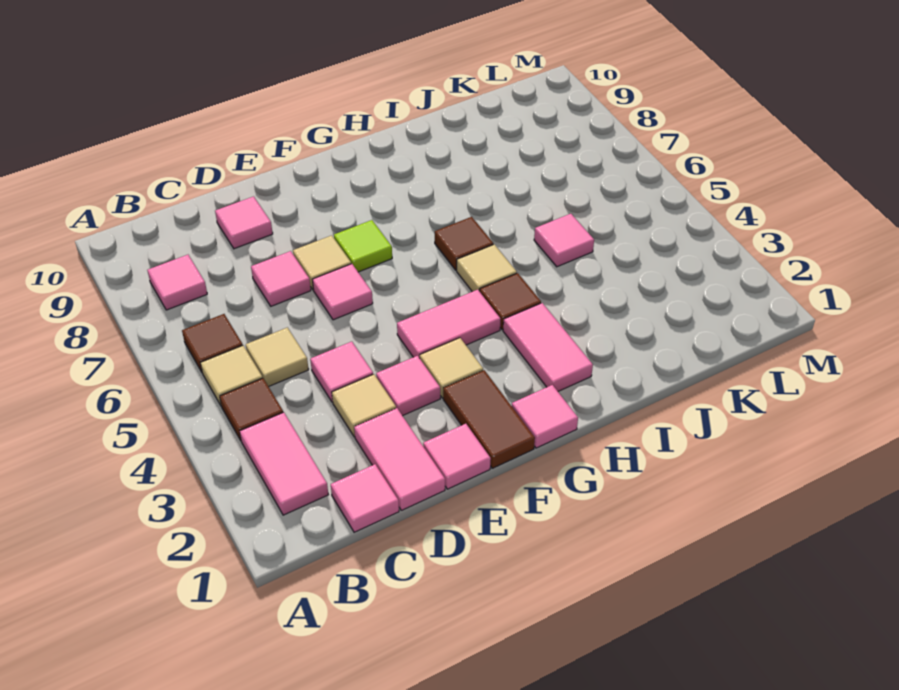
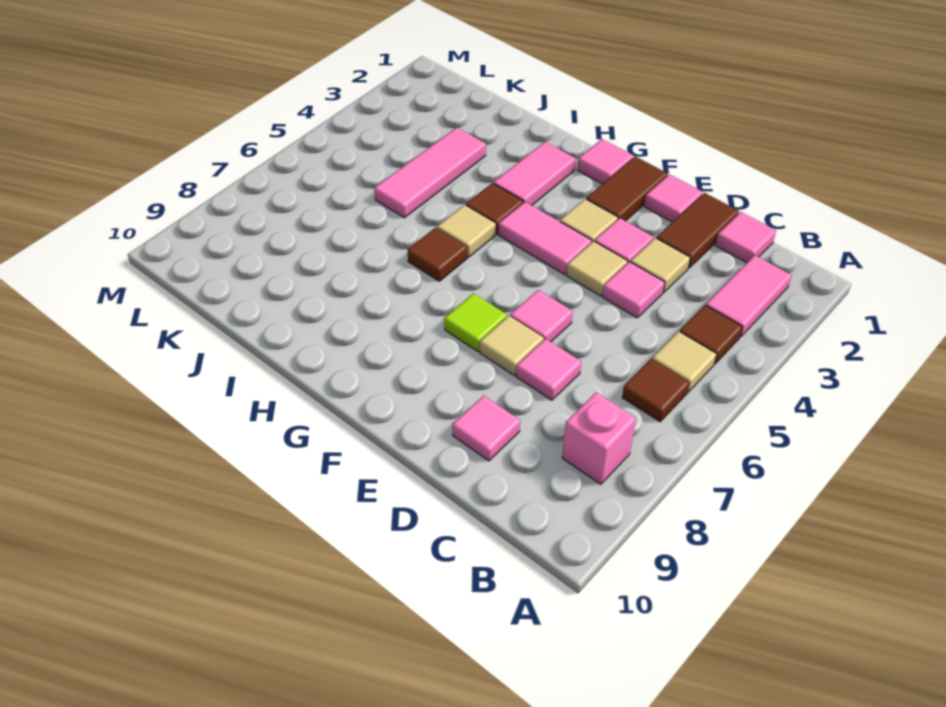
pink tile B8 level 1 -> pink brick B8 level 1
tan tile C5 level 1 -> tan tile E4 level 1
pink tile D1:D2 level 1 -> brown tile D1:D2 level 1
pink tile J5 level 1 -> pink tile J3:J5 level 1

